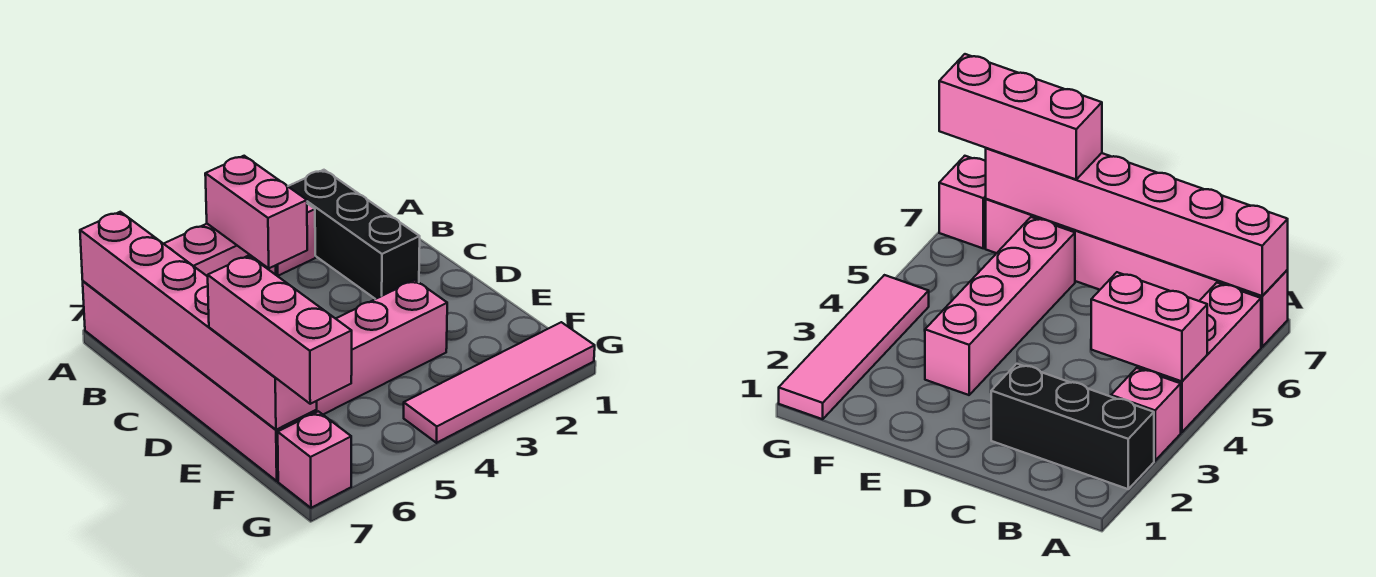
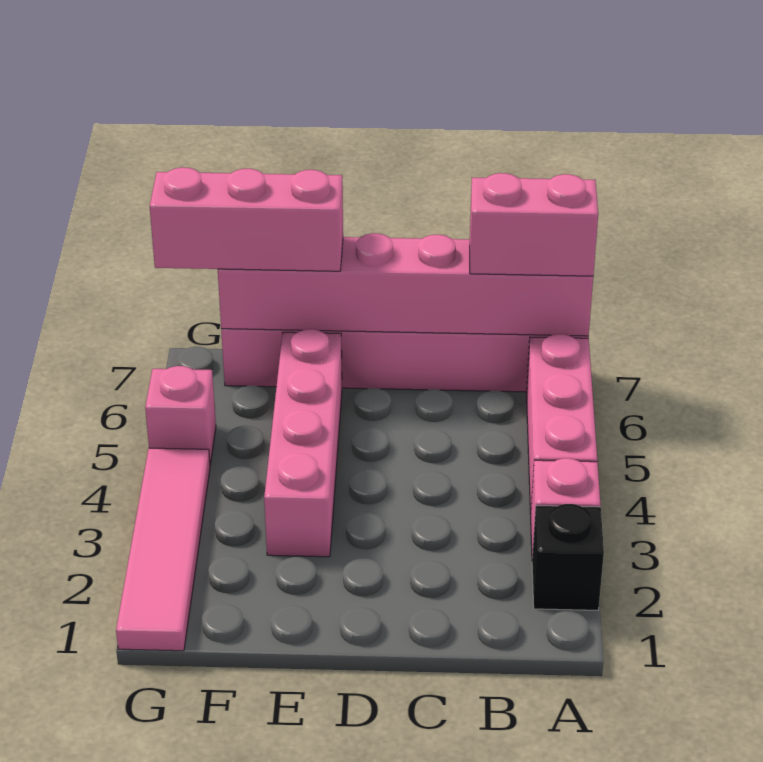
black brick A2:C2 level 1 -> black brick A2 level 1
pink brick A4:B4 level 2 -> pink brick A7:B7 level 3
pink brick G7 level 1 -> pink brick G5 level 1

